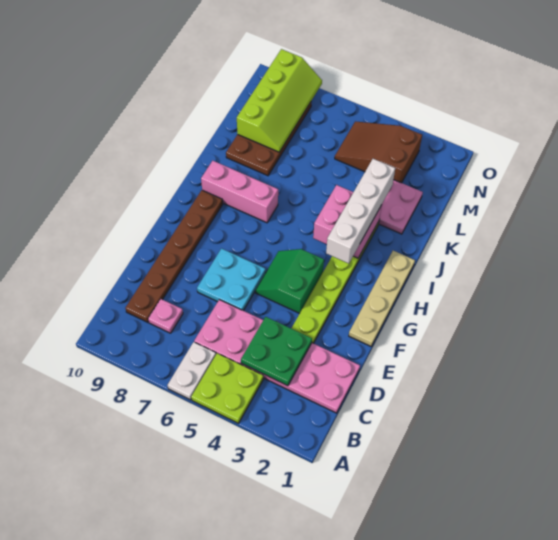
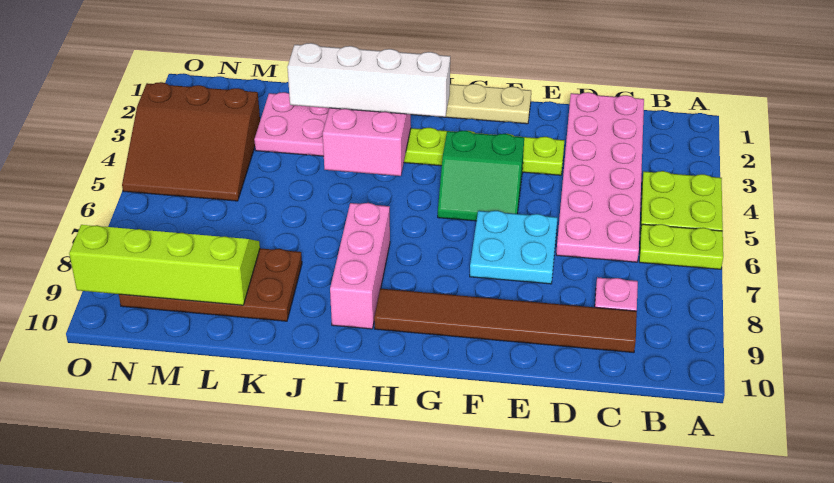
white plate A6:B6 level 1 -> lime plate A6:B6 level 1
green plate C3:D4 level 2 -> none
brown plate C9:H9 level 1 -> brown tile C9:H9 level 1
brown slope M3:N5 level 1 top 3 -> brown slope M3:O5 level 1 top 3

